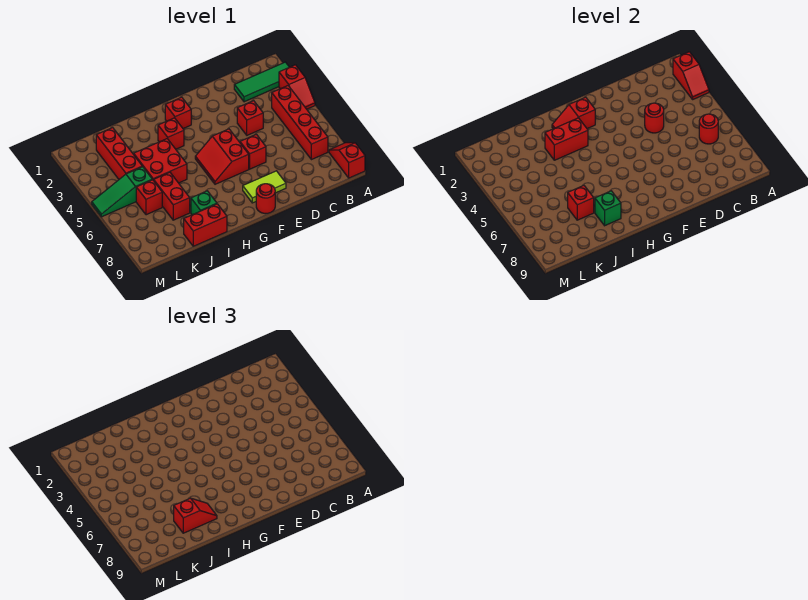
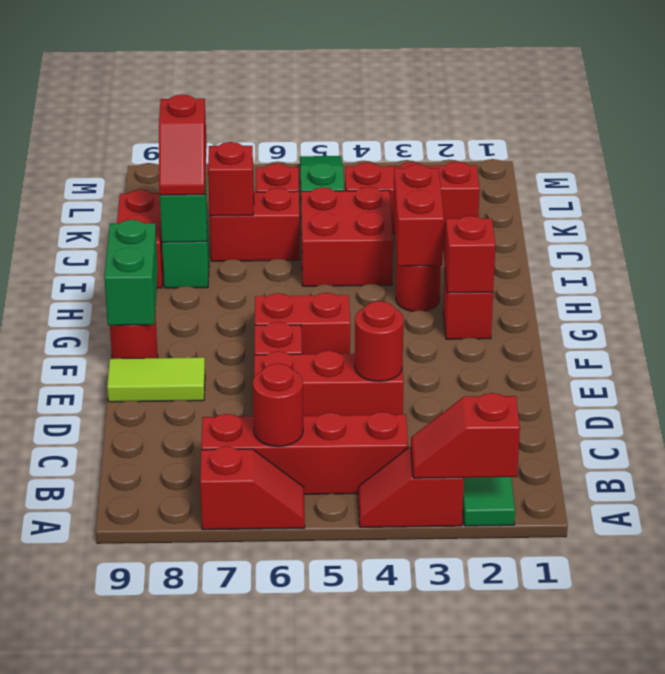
red slope A8:A9 level 1 top 9 -> red slope A6:A7 level 1 top 7
red brick D4 level 1 -> red brick D4:D6 level 1
lime tile E8:F8 level 1 -> lime tile E8:E9 level 1
none -> green brick F9:G9 level 2
red brick H3 level 1 -> red round brick H3 level 1

